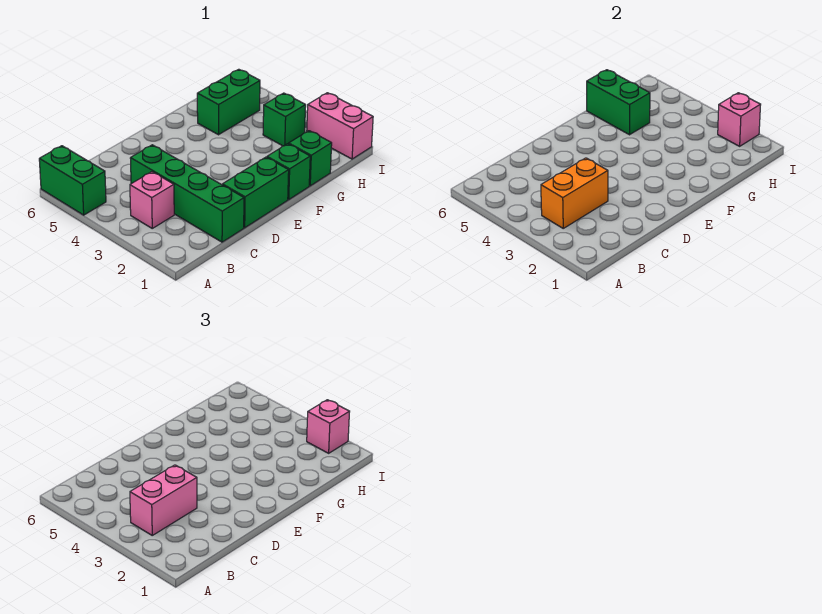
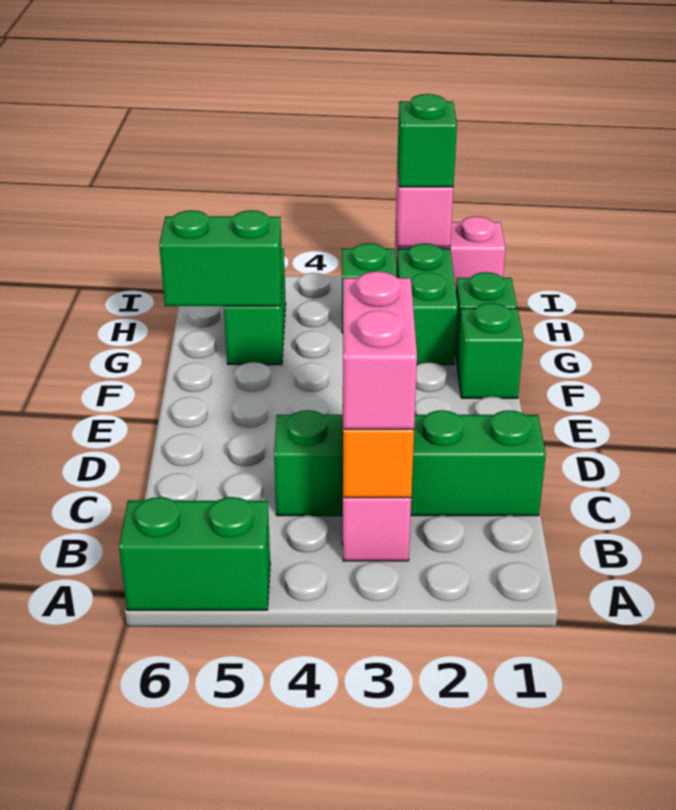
green brick D1:E1 level 1 -> green brick G2:H2 level 1
pink brick I2 level 3 -> green brick I2 level 3

